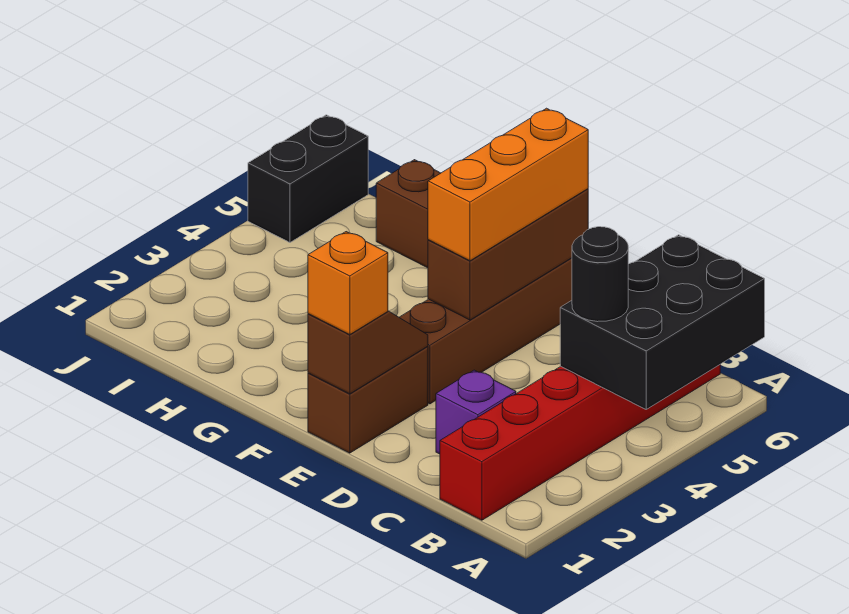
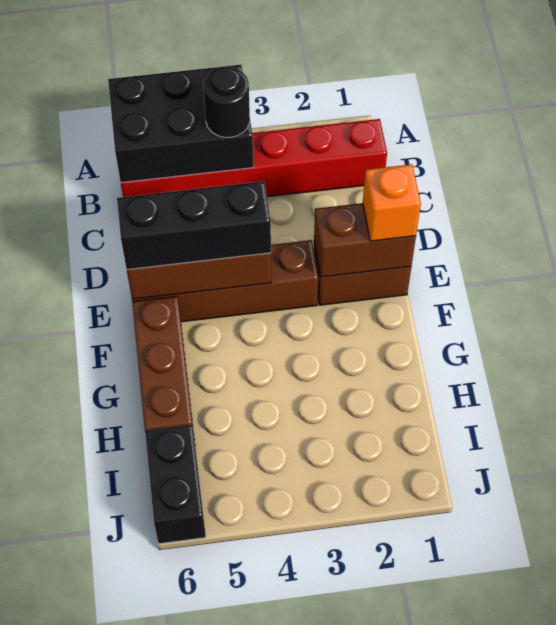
purple brick C2 level 1 -> none
brown slope E1:E2 level 2 top 1 -> brown brick E1:E2 level 2
orange brick E4:E6 level 3 -> black brick E4:E6 level 3
black brick J5:J6 level 1 -> black brick I6:J6 level 1

